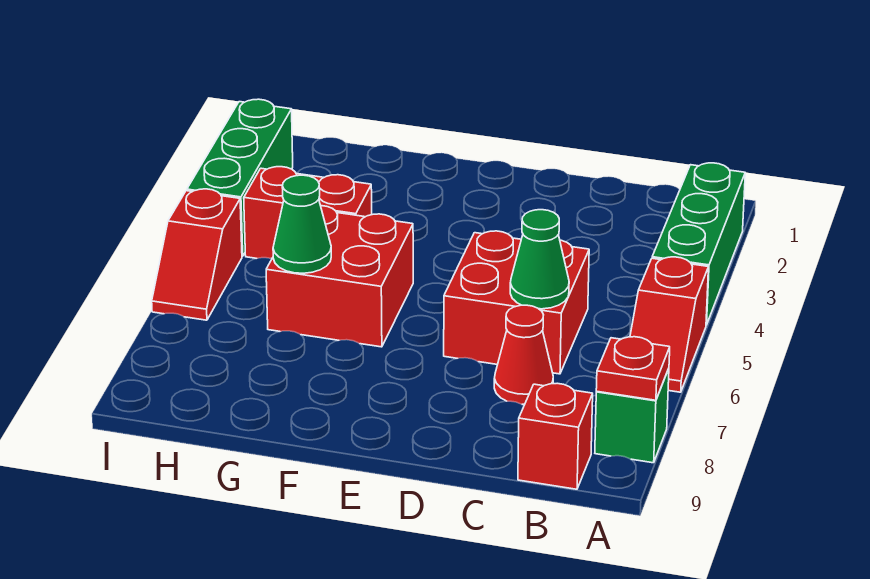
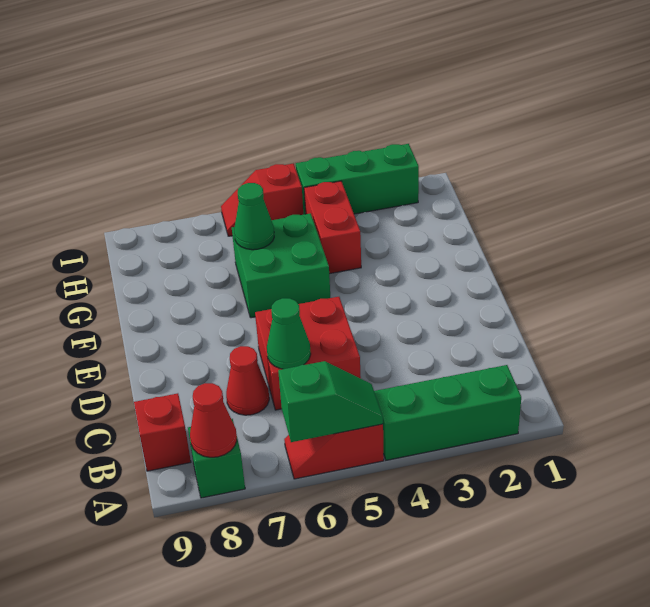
none -> green slope A5:A6 level 2 top 6
red plate A8 level 2 -> red cone A8 level 2
red brick F5:G6 level 1 -> green brick F5:G6 level 1

